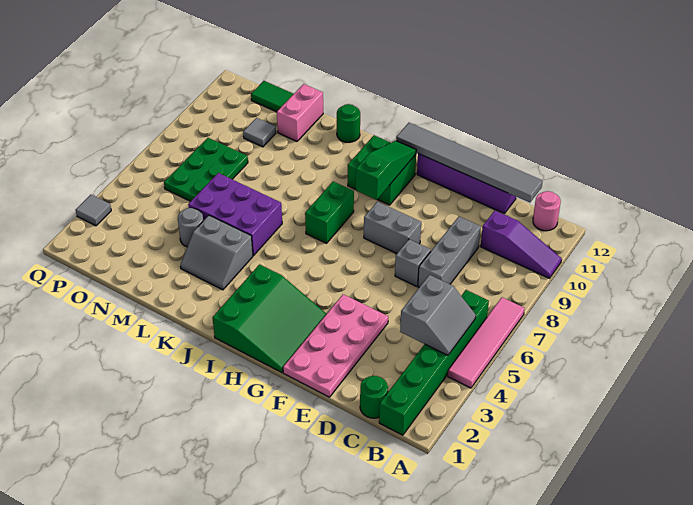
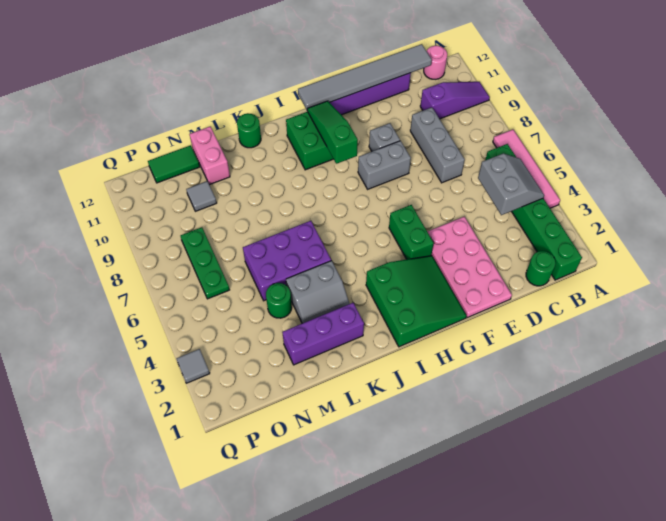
grey brick E7 level 1 -> grey brick F9 level 1
green brick I7:I8 level 1 -> green brick G4:G5 level 1
none -> purple brick K2:M2 level 1
grey round brick M4 level 1 -> green round brick M4 level 1
green plate N6:O8 level 1 -> green plate O6:O8 level 1

